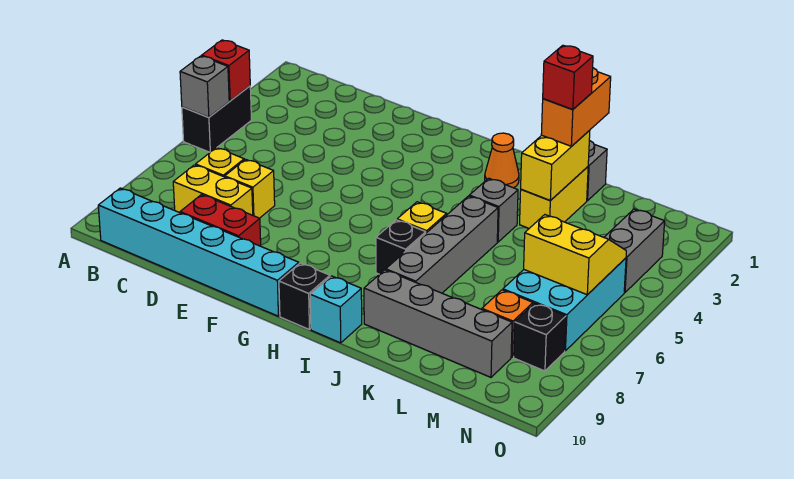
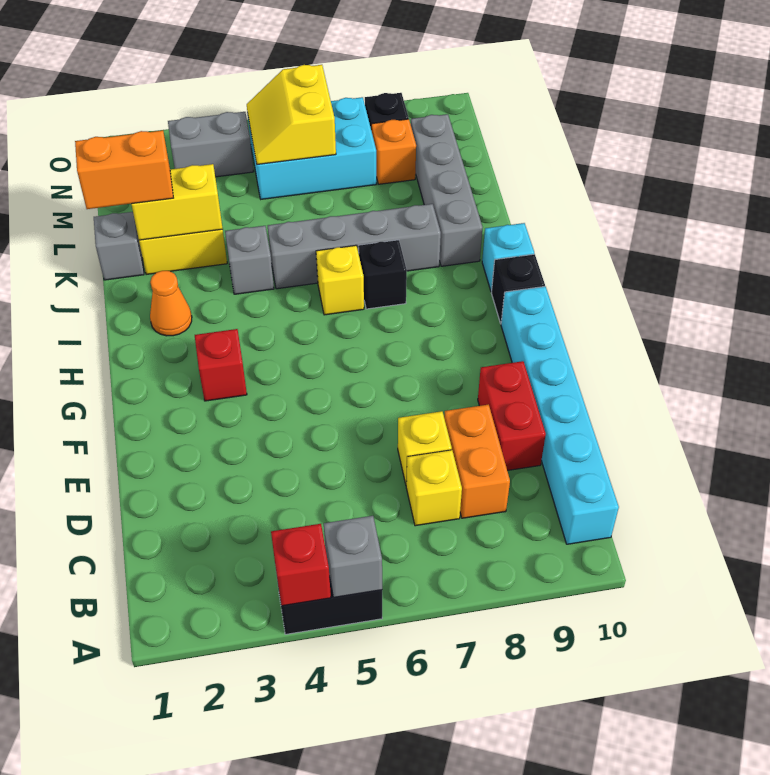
yellow brick C8:D8 level 1 -> orange brick C8:D8 level 1
red brick K2 level 4 -> red brick G3 level 1

